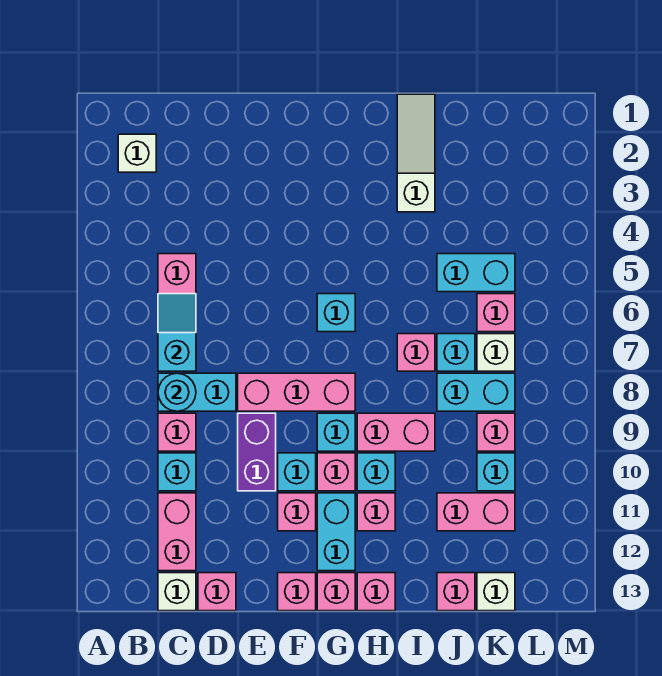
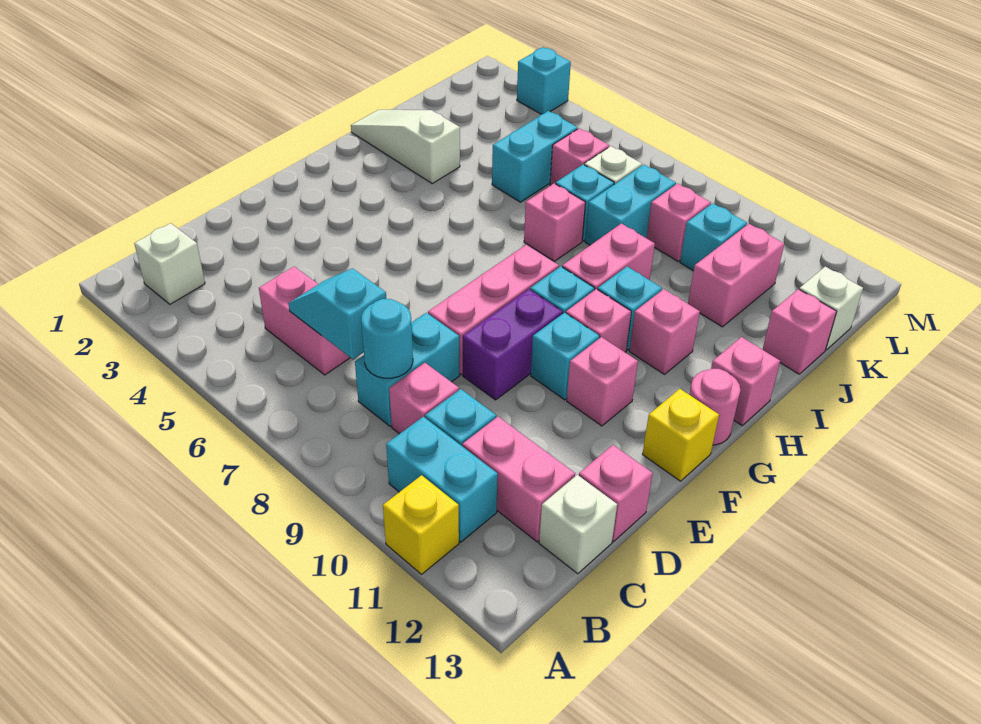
none -> yellow brick A11 level 1
purple brick E9:E10 level 1 -> purple brick E9:F9 level 1
pink brick F13 level 1 -> yellow brick F13 level 1
cyan brick G6 level 1 -> cyan brick M3 level 1
cyan brick G11:G12 level 1 -> cyan brick B10:B11 level 1
pink brick G13 level 1 -> pink round brick G13 level 1

